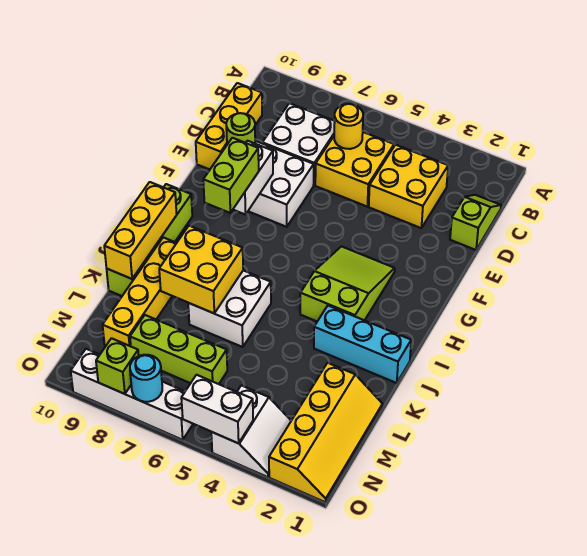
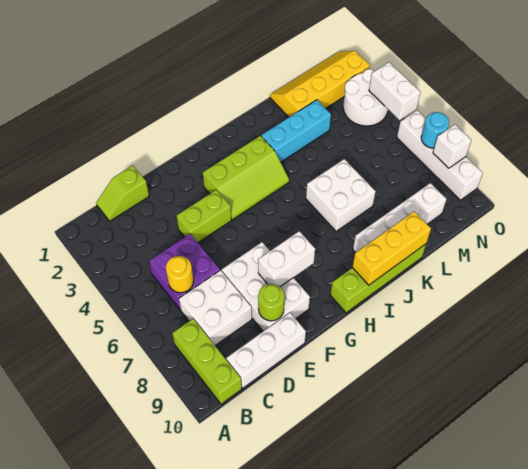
yellow brick C3:D4 level 1 -> none
yellow brick C5:D6 level 1 -> purple brick C5:D6 level 1
yellow brick C10:E10 level 1 -> white brick C10:E10 level 1
lime slope G3:I4 level 1 top I -> lime slope G3:I4 level 1 top 3
lime brick G8:H8 level 3 -> lime brick E4:F4 level 1
cyan brick J1:J3 level 1 -> cyan brick J3:L3 level 1
yellow brick J7:K8 level 2 -> none
yellow brick J9:M9 level 1 -> white brick J9:M9 level 1
lime brick M6:M8 level 1 -> lime brick B8:B10 level 1
white slope N3:O4 level 1 top 4 -> white round brick N3:O4 level 1
lime brick O8 level 2 -> white brick O8 level 2

